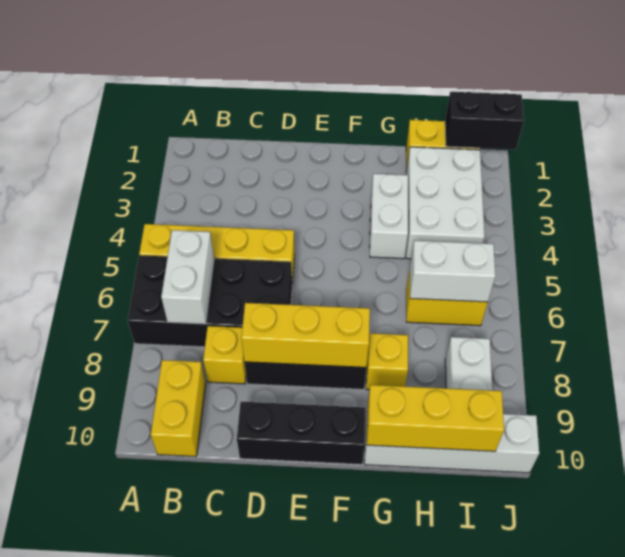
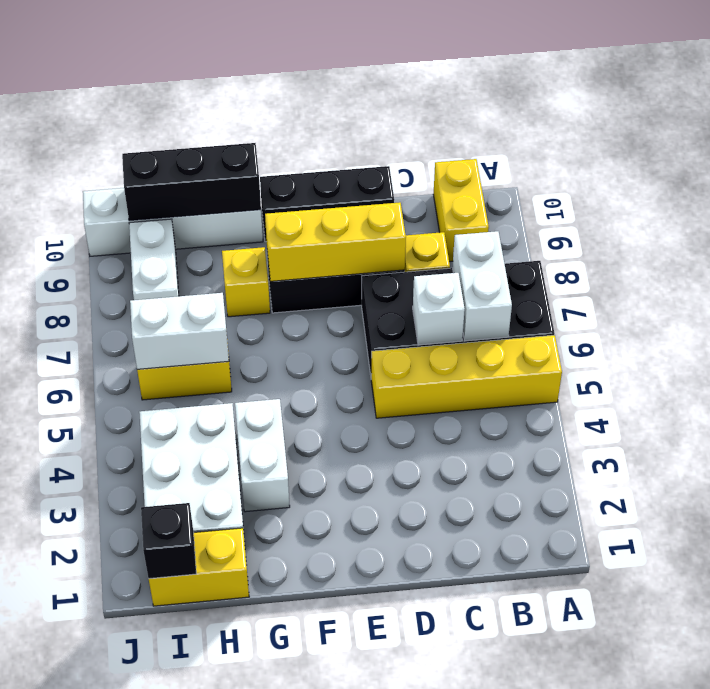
none -> white brick C6 level 2
yellow brick G10:I10 level 2 -> black brick G10:I10 level 2
black brick I1:J1 level 2 -> black brick I1 level 2

